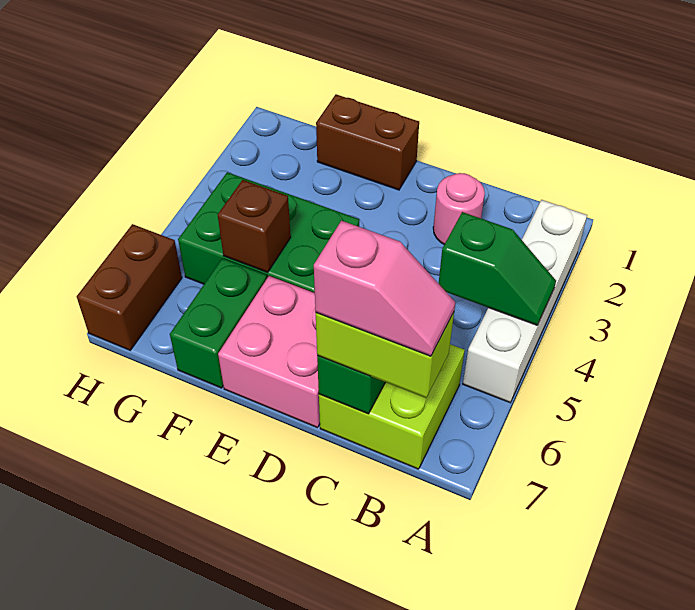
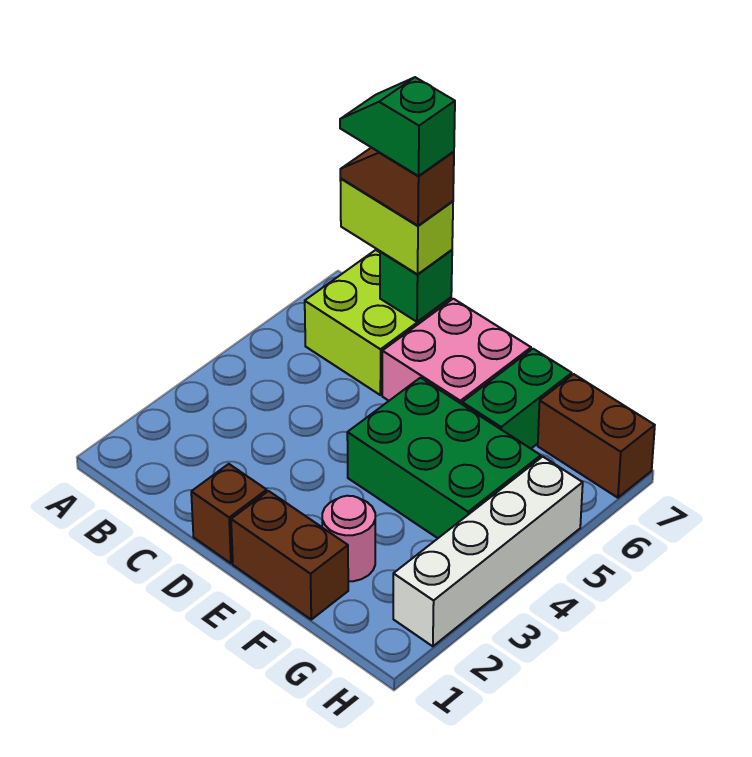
white brick A2:A5 level 1 -> white brick H2:H5 level 1
green slope A4:B4 level 2 top B -> green slope B7:C7 level 5 top C
pink slope B7:C7 level 4 top C -> brown slope B7:C7 level 4 top C
pink round brick C2 level 1 -> pink round brick F2 level 1
brown brick F5 level 2 -> brown brick D1 level 1
brown brick H6:H7 level 1 -> brown brick G7:H7 level 1

